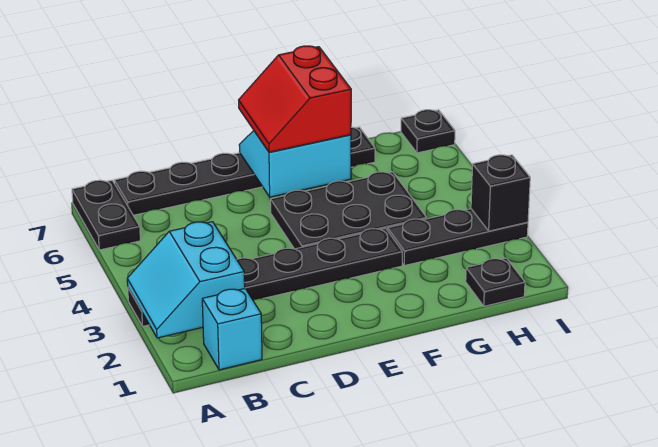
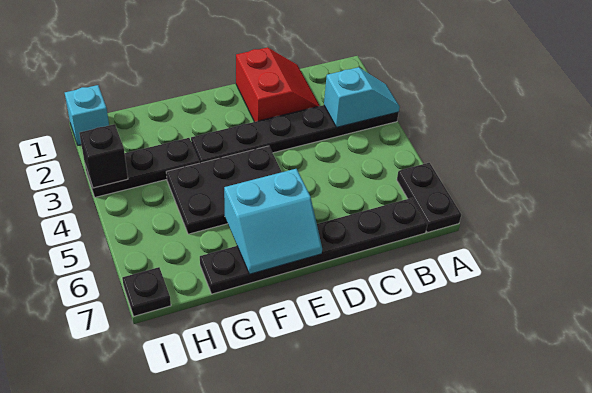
cyan slope A2:B3 level 2 top B -> cyan slope A3:B3 level 2 top B
cyan brick B1 level 1 -> cyan brick I1 level 1
red slope E6:F7 level 3 top F -> red slope C1:D2 level 1 top D
black plate H1 level 1 -> none

